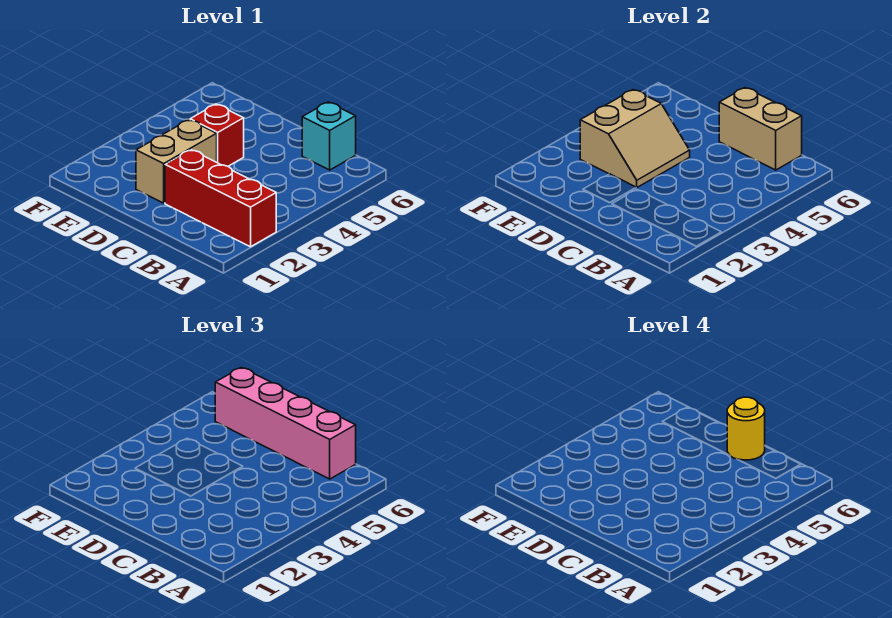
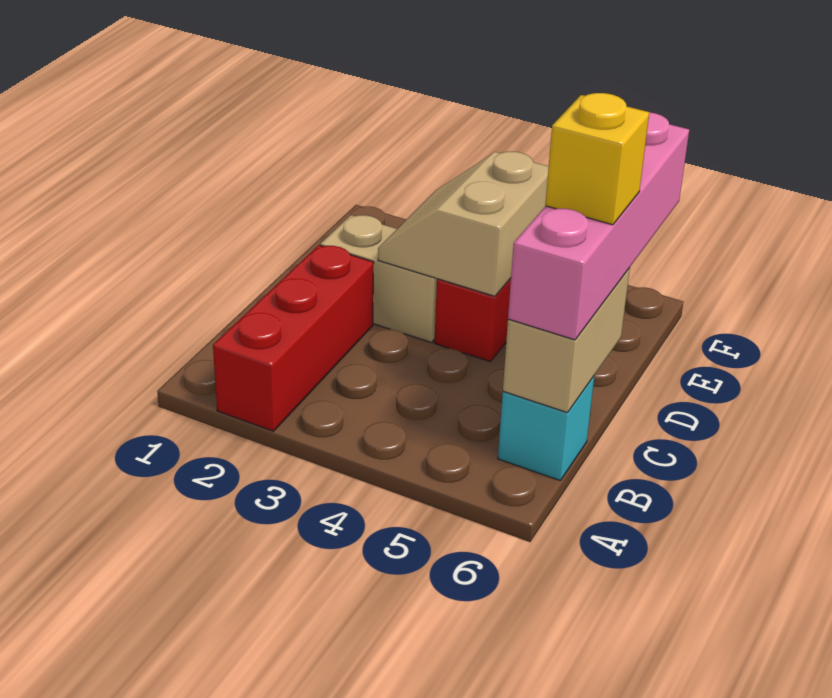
yellow round brick C6 level 4 -> yellow brick C6 level 4
tan slope D3:E4 level 2 top E -> tan slope D3:E4 level 2 top 4

